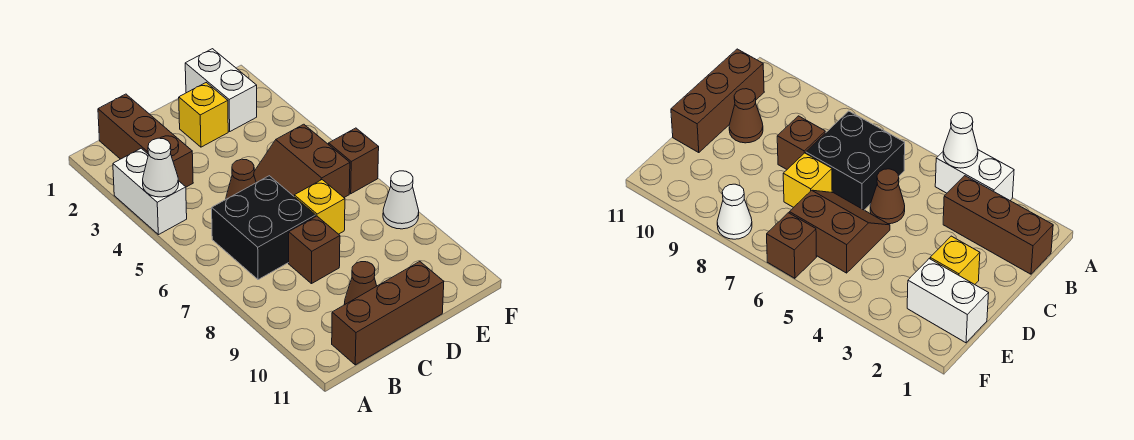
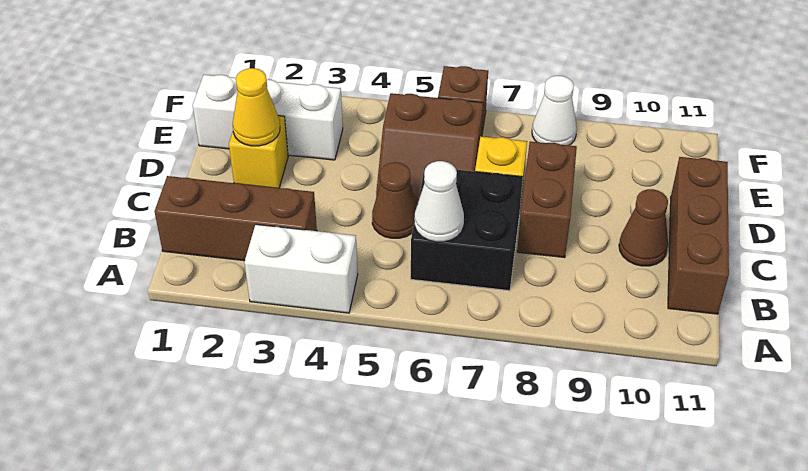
white cone A4 level 2 -> white cone B6 level 2
brown brick C8 level 1 -> brown brick C8:D8 level 1
none -> yellow cone D2 level 2
white brick E1:E2 level 1 -> white brick E1:E3 level 1

